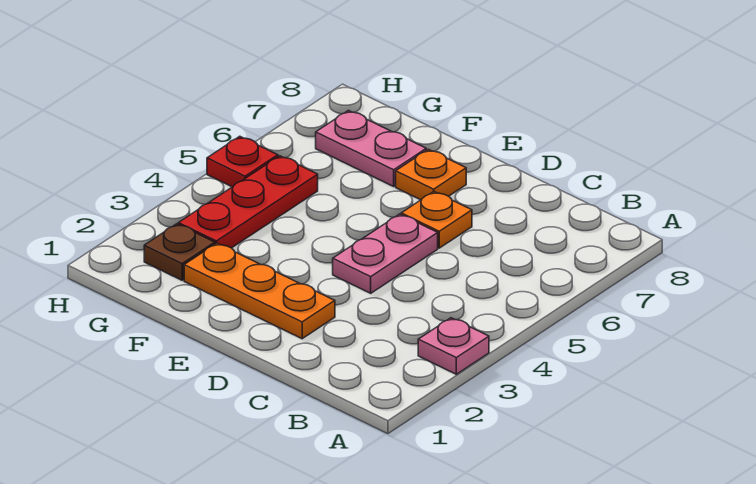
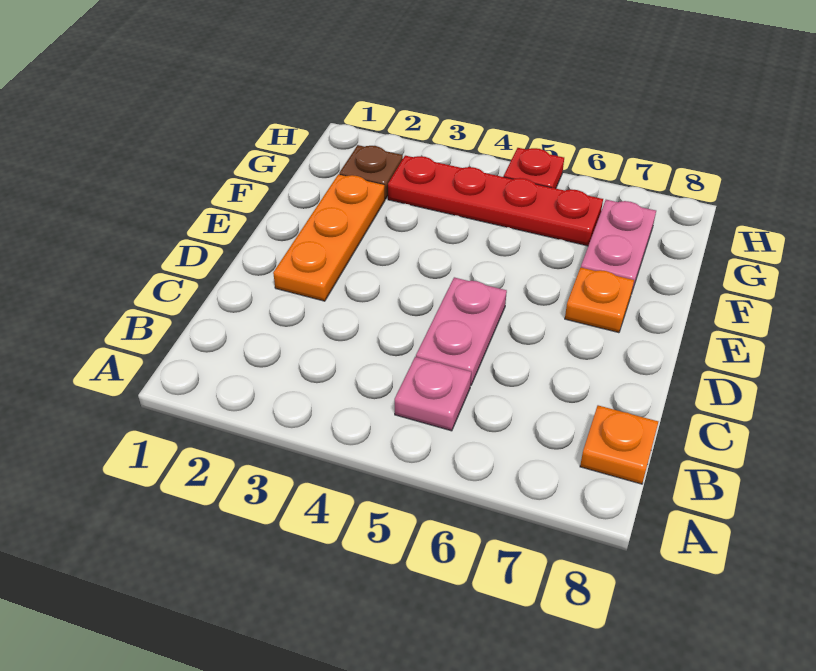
pink plate A3 level 1 -> pink plate B5 level 1
pink plate D4:D5 level 1 -> pink plate C5:D5 level 1
orange plate D6 level 1 -> orange plate B8 level 1
red plate G3:G5 level 1 -> red plate G3:G6 level 1

